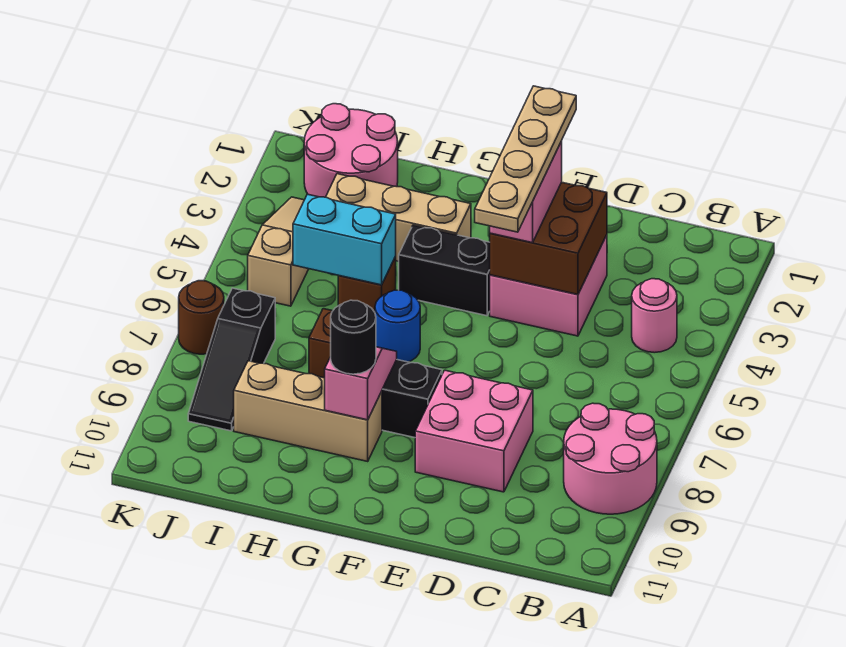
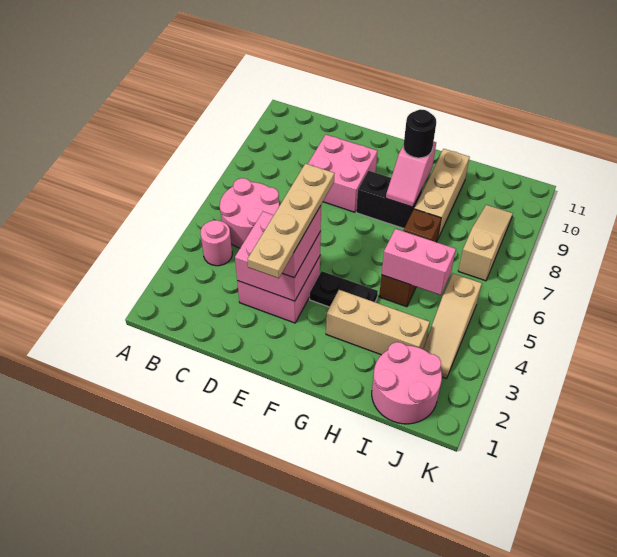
pink round brick A8:B9 level 1 -> pink round brick B5:C6 level 1
brown brick D3:E4 level 2 -> pink brick D3:E4 level 2
black brick F4:G4 level 1 -> black plate F4:G4 level 1
blue round brick G6 level 1 -> none
tan brick G9:I9 level 1 -> tan brick H8:H10 level 1
cyan brick H5:I5 level 2 -> pink brick H5:I5 level 2
black slope J7:J9 level 1 top 7 -> tan slope J7:J9 level 1 top 7
brown round brick K7 level 1 -> none

